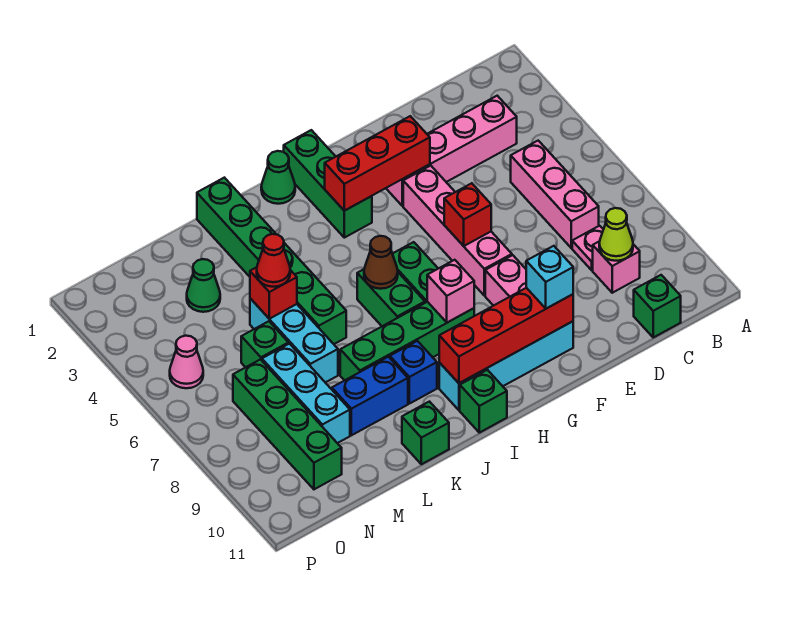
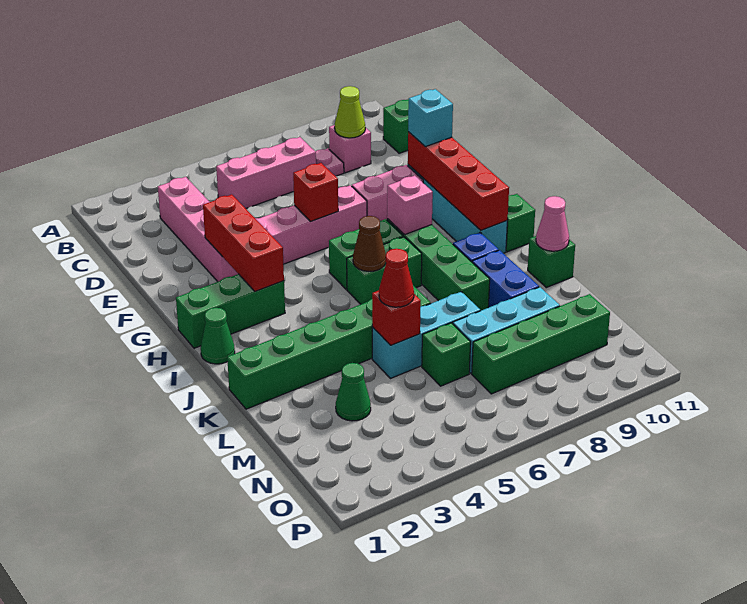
pink cone O5 level 1 -> pink cone K11 level 2

